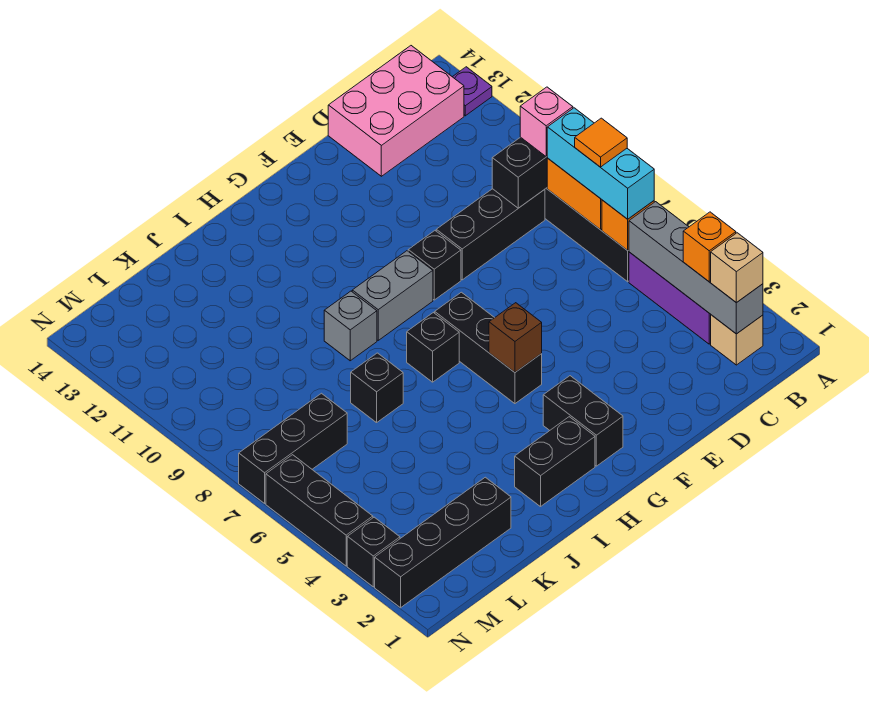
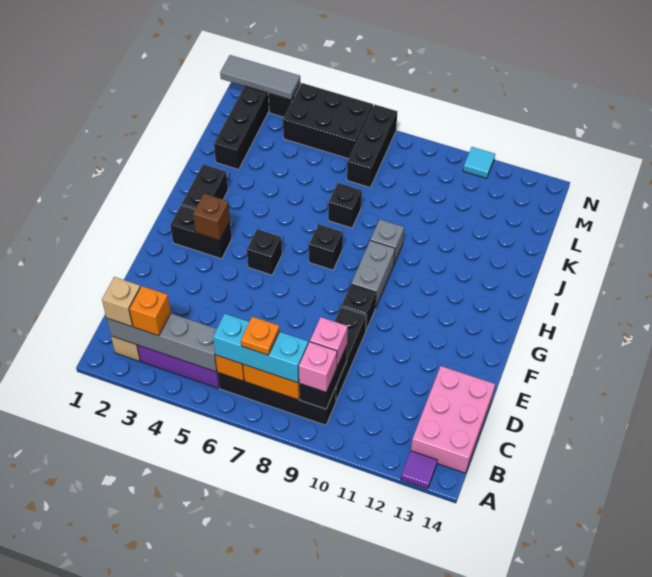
purple plate A13 level 1 -> purple tile A13 level 1
orange tile B7 level 4 -> orange plate B7 level 4
none -> pink brick C9 level 3
black brick G5:G7 level 1 -> black brick G5 level 1
brown brick G5 level 2 -> brown brick G3 level 2
none -> grey tile N1:N3 level 2
black brick N4:N6 level 1 -> black brick M4:N6 level 1
none -> cyan tile N11 level 1

